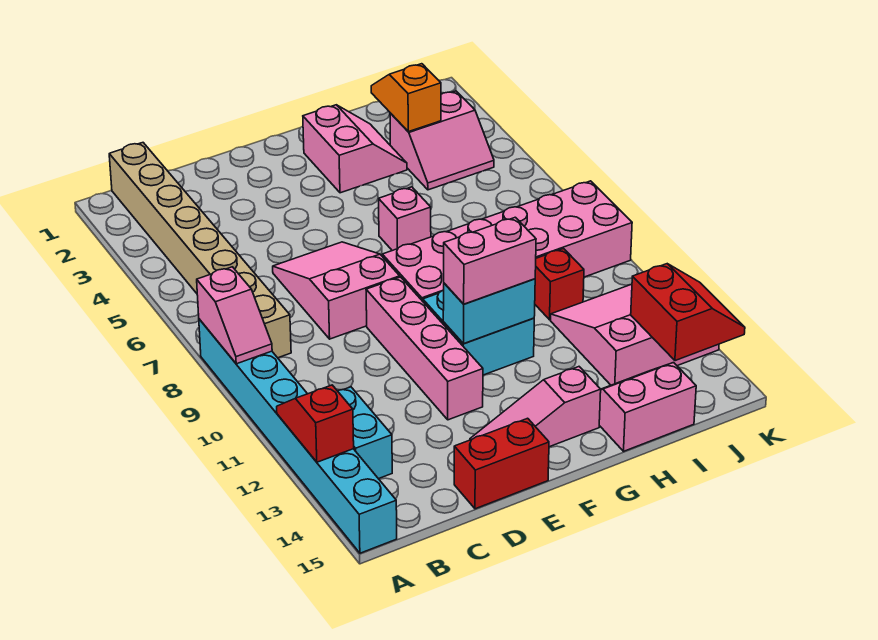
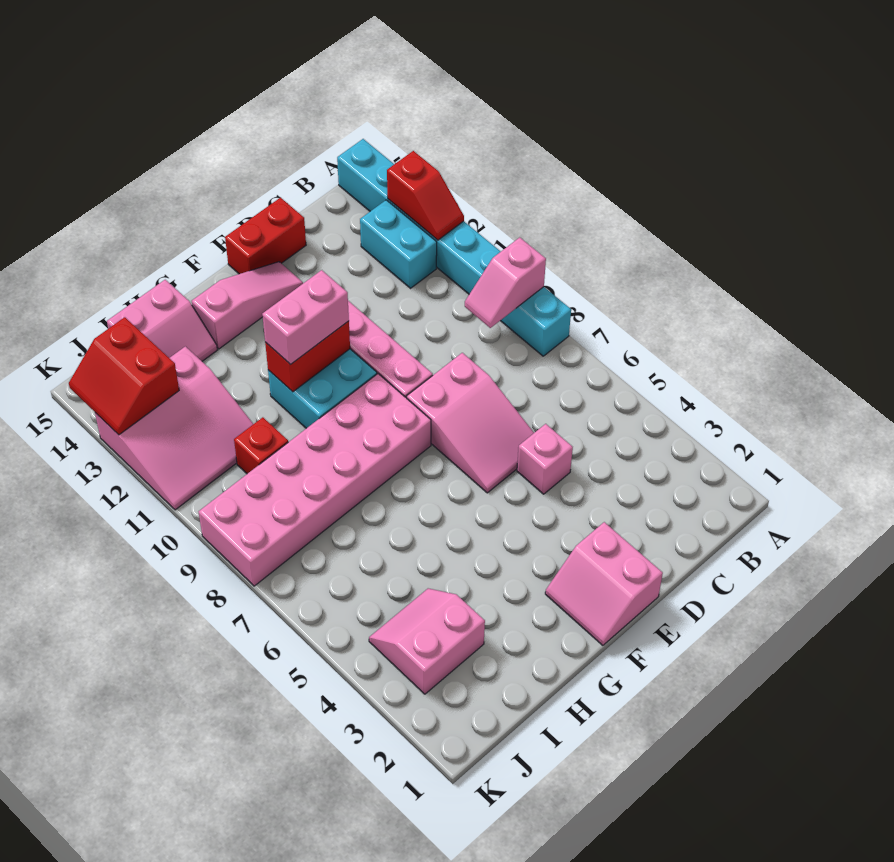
pink slope A8:A9 level 2 top 8 -> pink slope A9:B9 level 2 top A
tan brick B1:B8 level 1 -> none
cyan brick F11:G11 level 2 -> red brick F11:G11 level 2
pink slope G2:H3 level 1 top G -> pink slope E1:F2 level 1 top E
pink brick G6 level 1 -> pink brick D5 level 1
orange slope I2:I3 level 2 top 3 -> none

